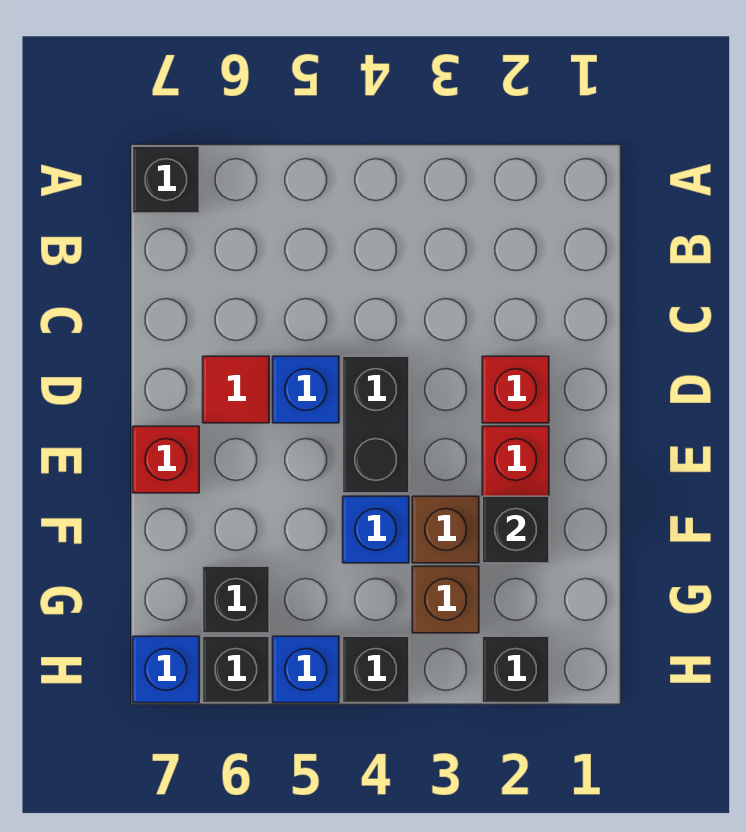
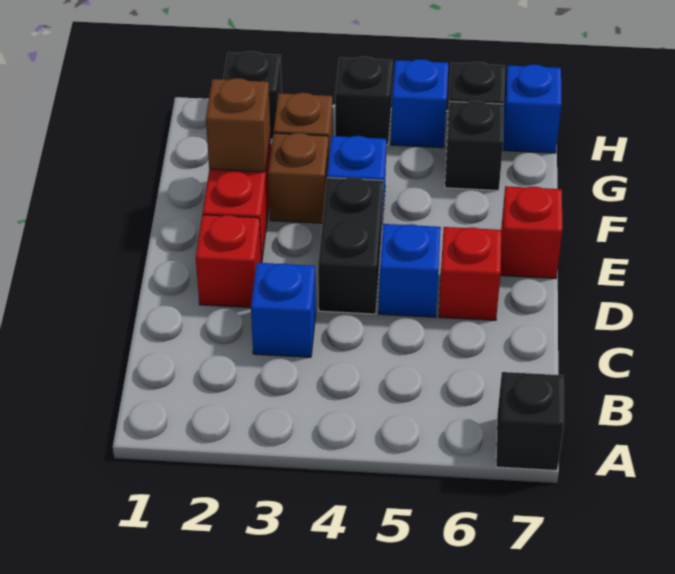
none -> blue brick C3 level 1
red tile D6 level 1 -> red brick D6 level 1
black brick F2 level 2 -> brown brick F2 level 2

